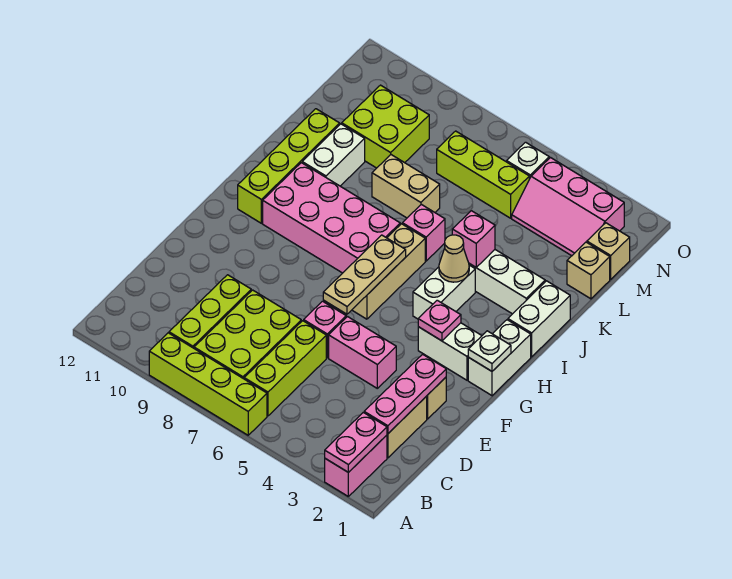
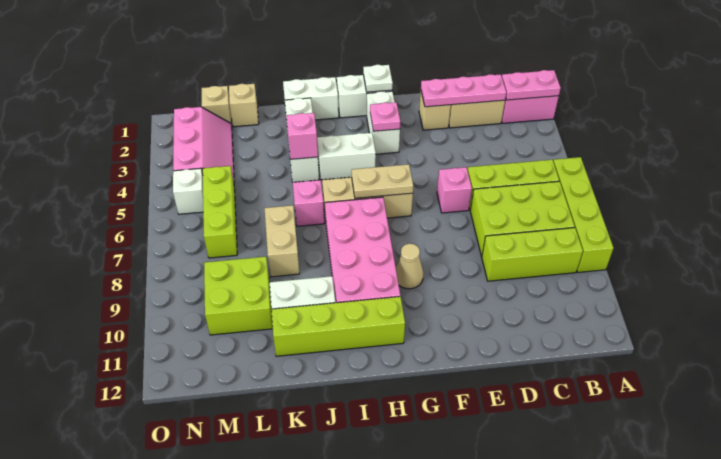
pink brick E4:E5 level 1 -> none
tan plate F6:H6 level 2 -> tan plate G6:H6 level 2
tan cone I4 level 2 -> tan cone G9 level 1

